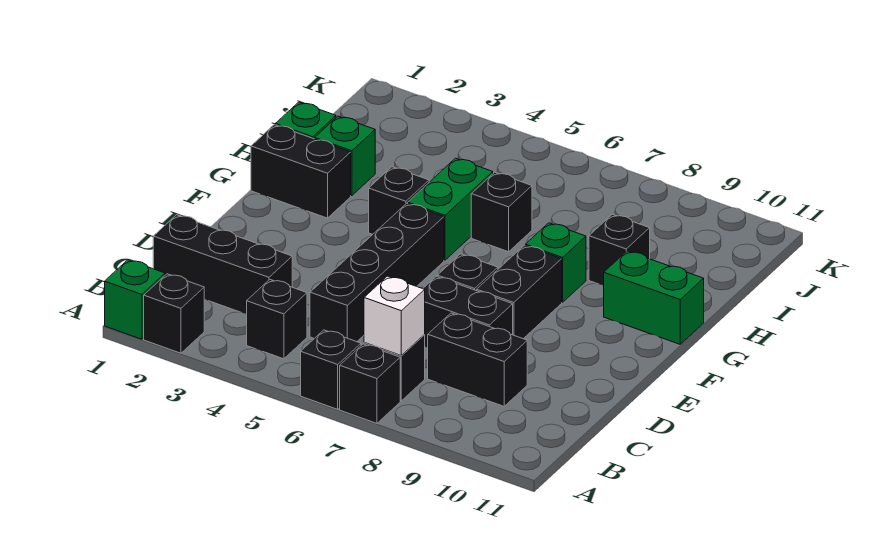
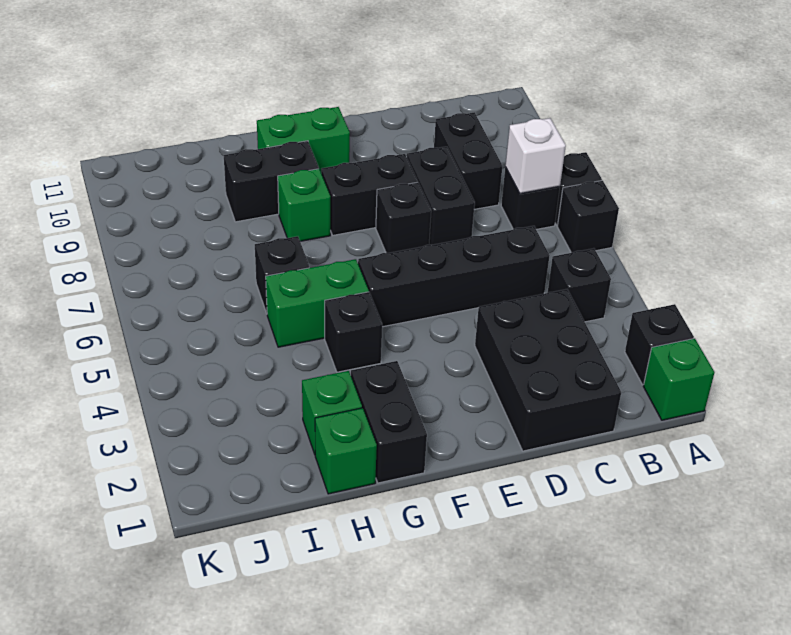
black brick C1:C3 level 1 -> black brick C1:D3 level 1
green brick G10:G11 level 1 -> green brick F10:G10 level 1
black brick H9 level 1 -> black brick G9:H9 level 1

